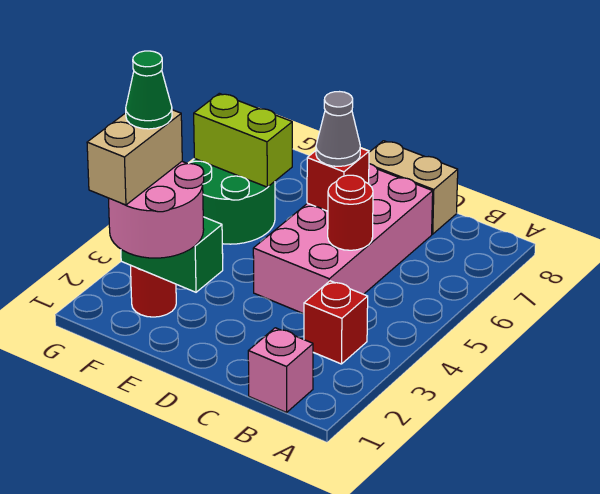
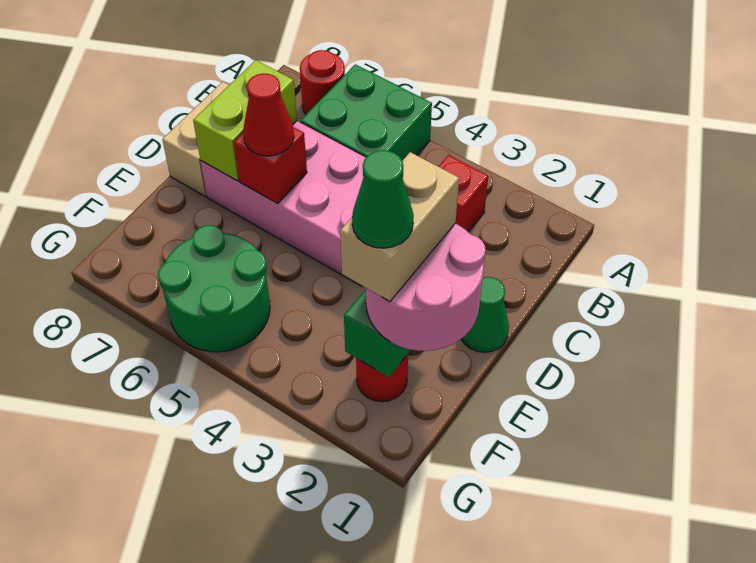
none -> green brick A5:B6 level 1
pink brick B1 level 1 -> none
red round brick C5 level 2 -> red round brick A7 level 1
none -> green cone D1 level 1
grey cone D6 level 3 -> red cone D6 level 3
tan brick F1:F2 level 4 -> tan brick E2:F2 level 4
lime brick F6:G6 level 2 -> lime brick C7:D7 level 2

